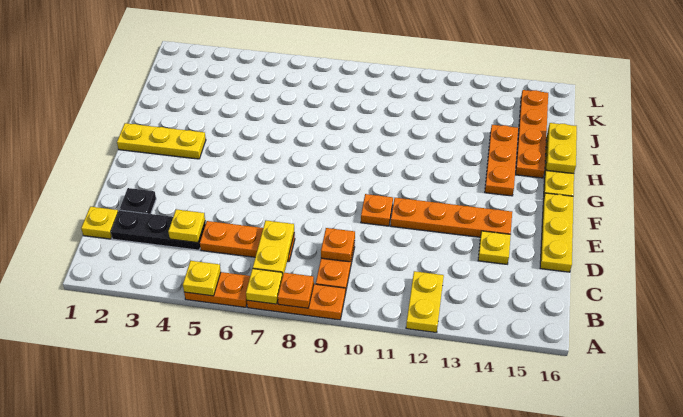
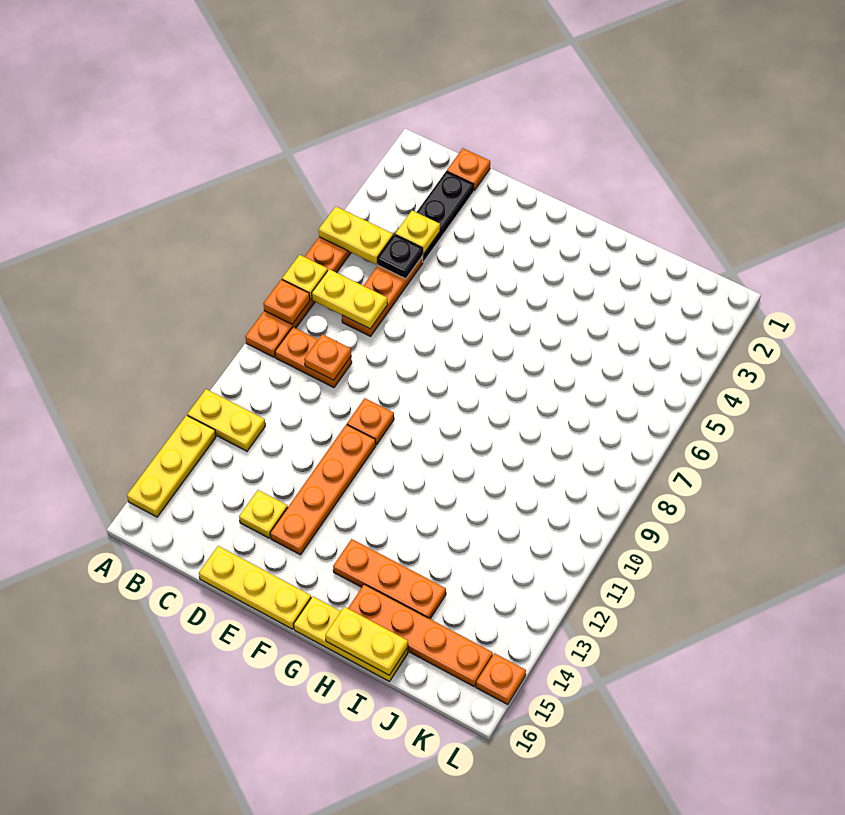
yellow plate A5 level 2 -> yellow plate A5:B5 level 2
yellow plate C1 level 1 -> orange plate C1 level 1
black plate D2 level 1 -> black plate C5 level 2
yellow plate G1:G3 level 1 -> yellow plate A13:A15 level 1
none -> orange plate L15 level 1

